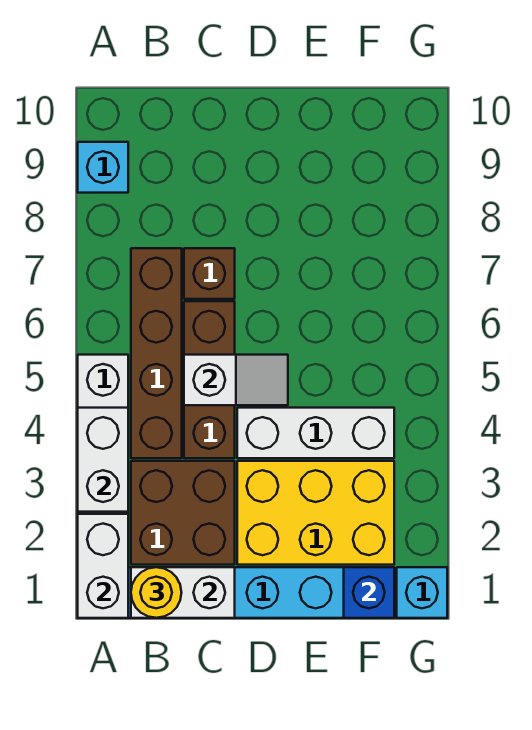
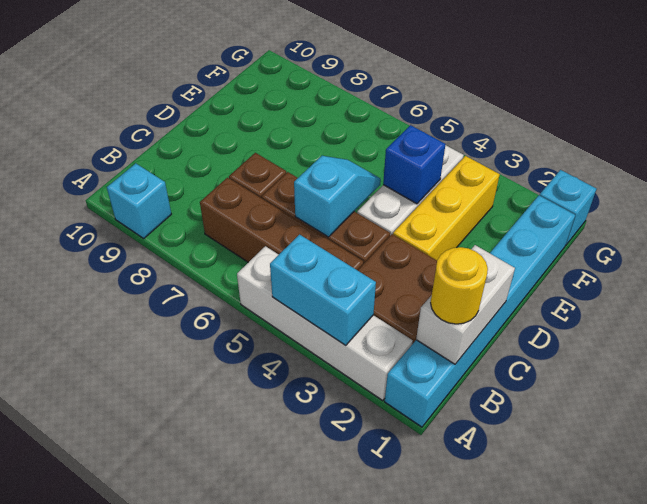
white brick A1:A2 level 2 -> none
white brick A3:A4 level 2 -> cyan brick A3:A4 level 2
white slope C5:D5 level 2 top C -> cyan slope C5:D5 level 2 top C
yellow brick D2:F3 level 1 -> yellow brick D3:F3 level 1
blue brick F1 level 2 -> blue brick E4 level 2

